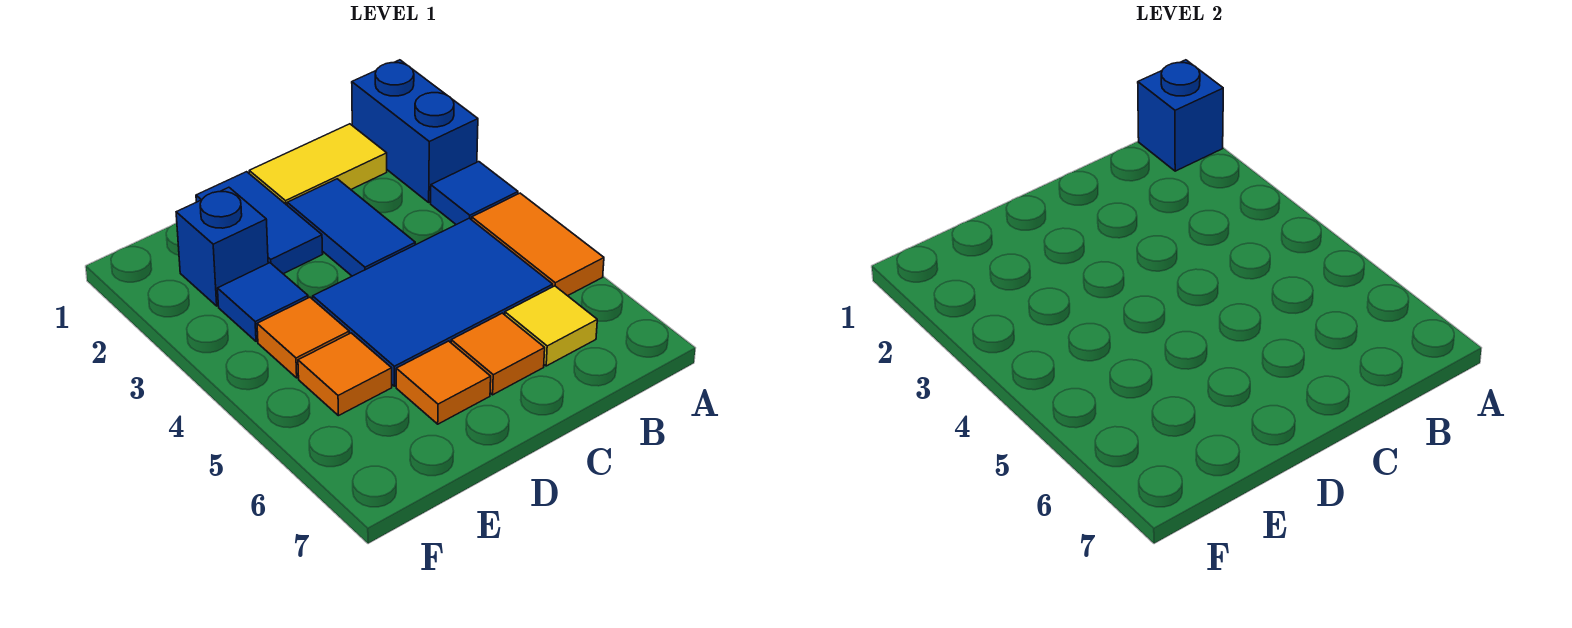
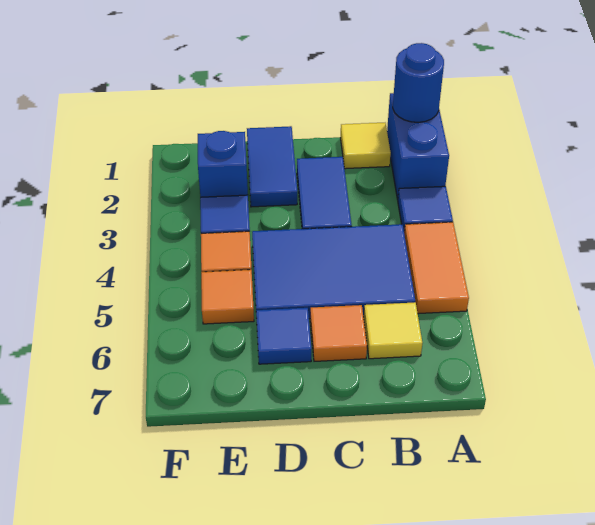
blue brick A1 level 2 -> blue round brick A1 level 2
yellow tile B1:C1 level 1 -> yellow tile B1 level 1
orange tile D6 level 1 -> blue tile D6 level 1

